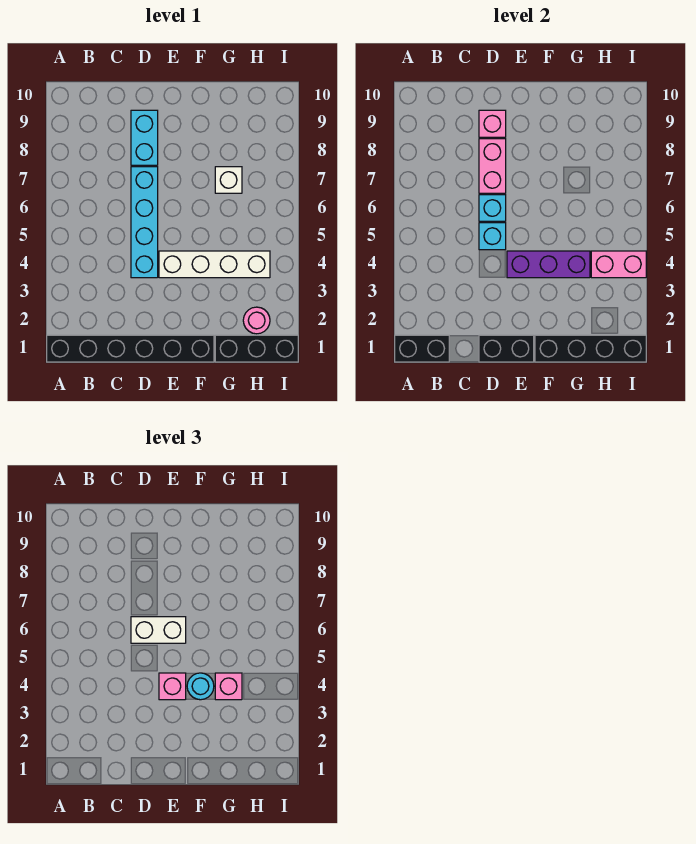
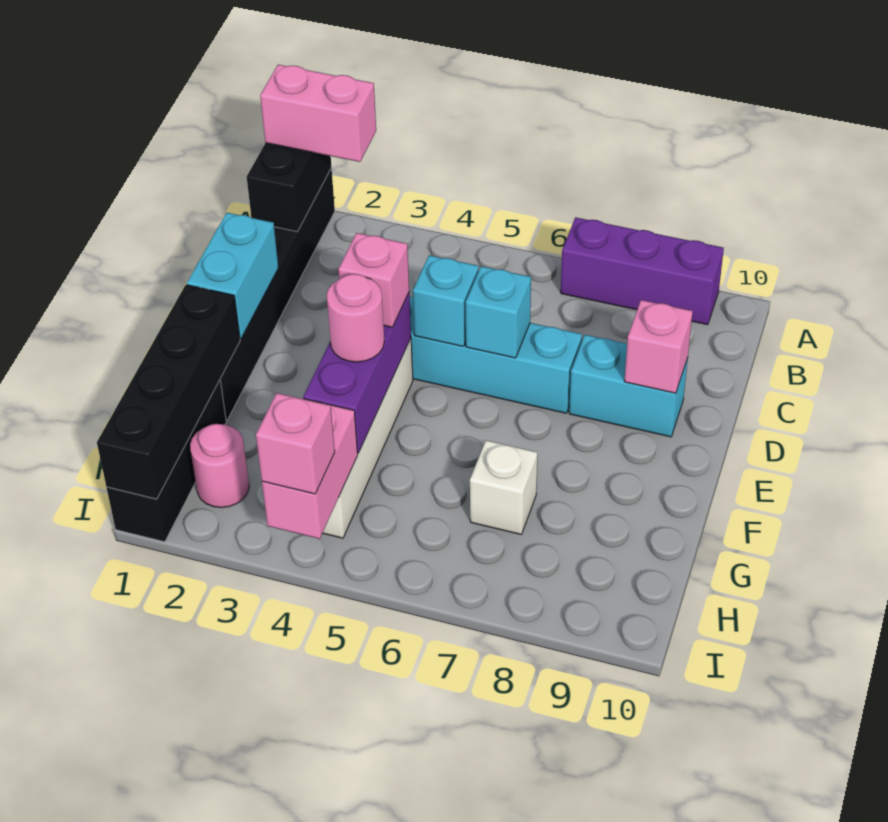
none -> purple brick A7:A9 level 1
black brick D1:E1 level 2 -> cyan brick D1:E1 level 2
white brick D6:E6 level 3 -> none
pink brick D7:D8 level 2 -> pink brick A1:A2 level 3
cyan round brick F4 level 3 -> pink round brick F4 level 3
pink brick G4 level 3 -> pink brick I4 level 3

